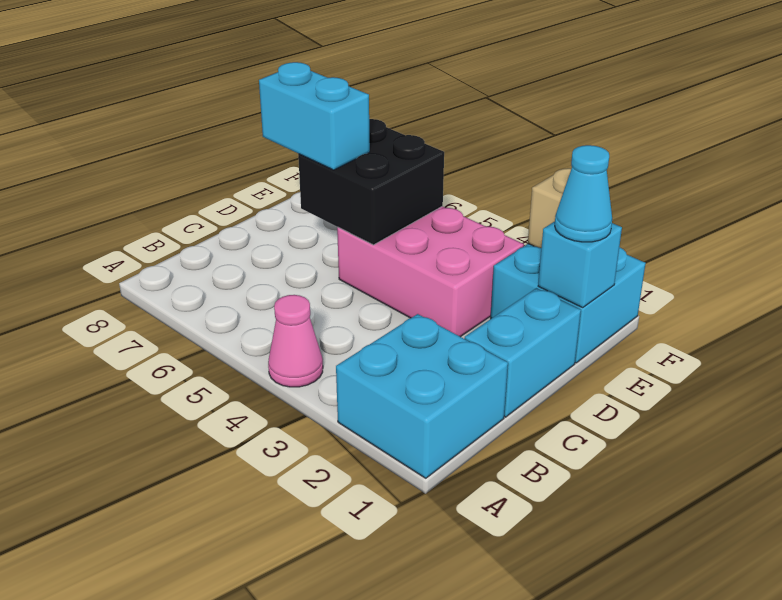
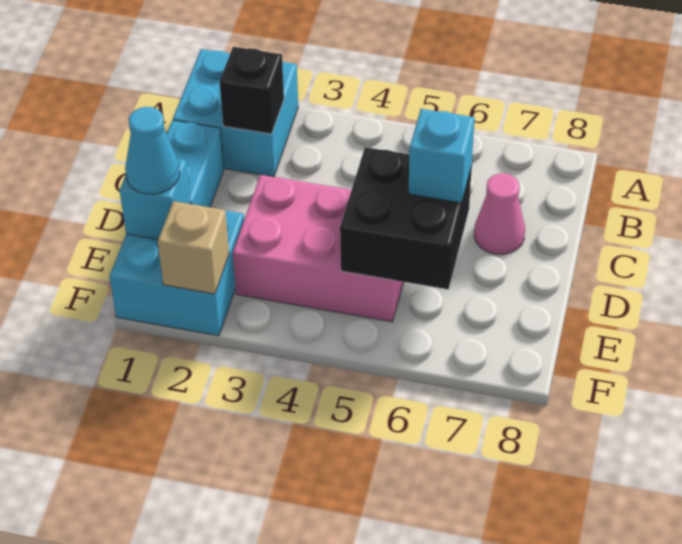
pink cone A4 level 1 -> pink cone C7 level 1
none -> black brick B2 level 2
cyan brick D6:D7 level 3 -> cyan brick D6 level 3

